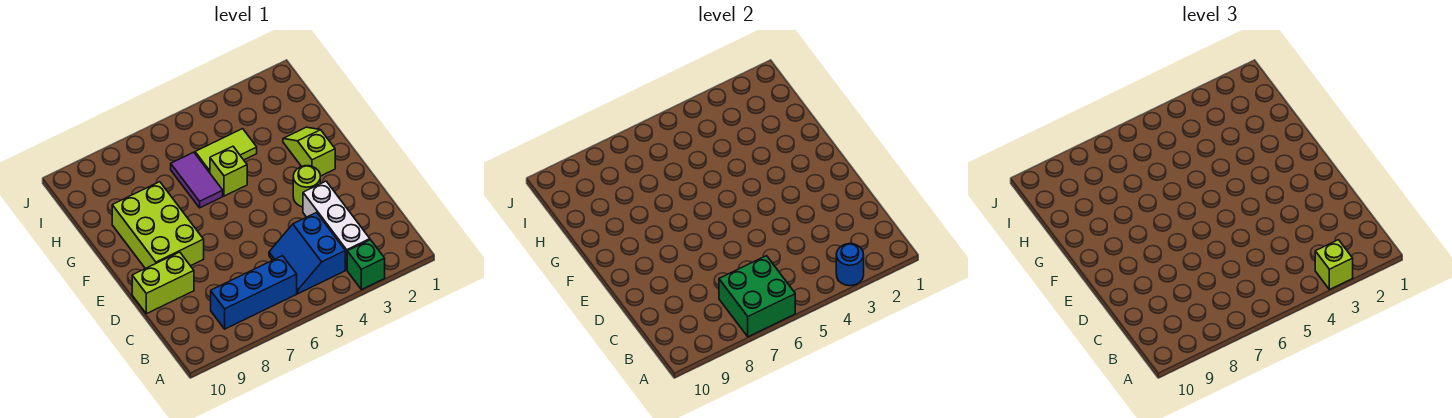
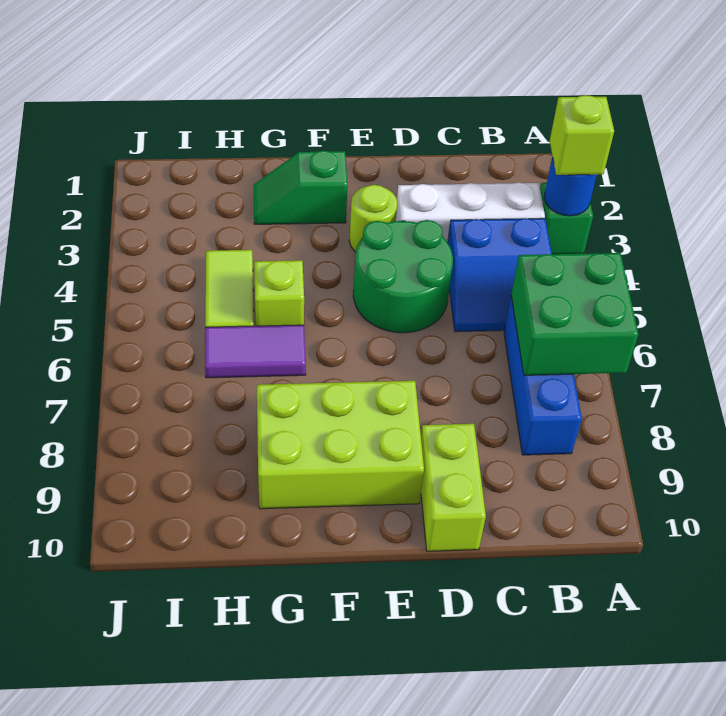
none -> green round brick D4:E5 level 1
lime slope F2:G2 level 1 top F -> green slope F2:G2 level 1 top F

